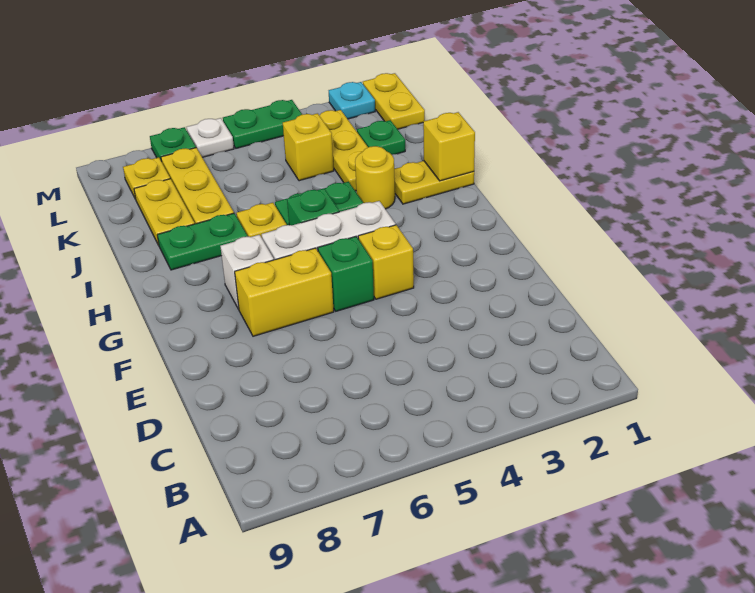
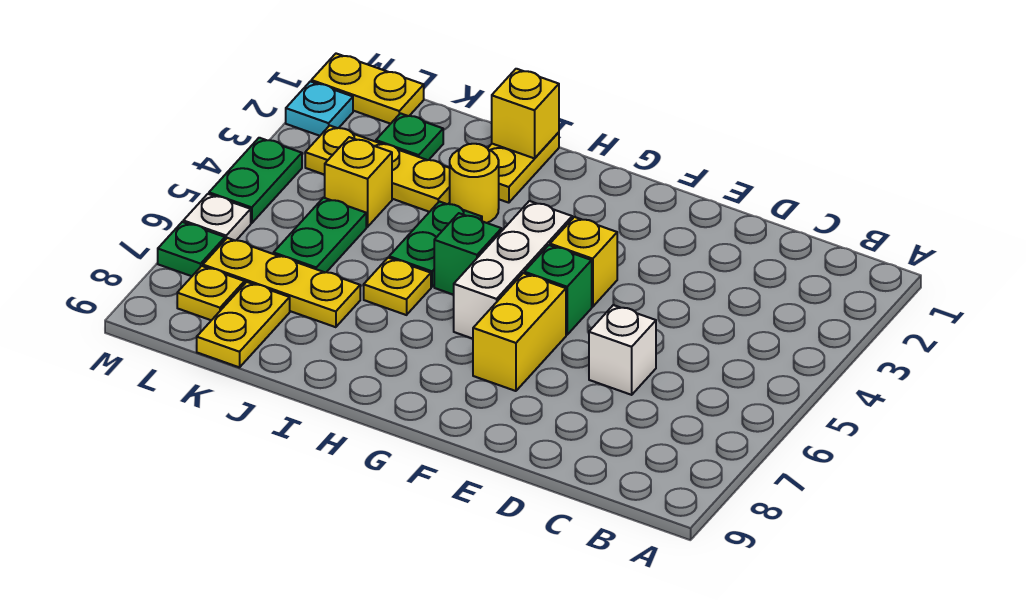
white brick G7 level 1 -> white brick D6 level 1
green plate I7:I8 level 1 -> green plate K5:K6 level 1
yellow plate J8:K8 level 1 -> yellow plate K8:K9 level 1

